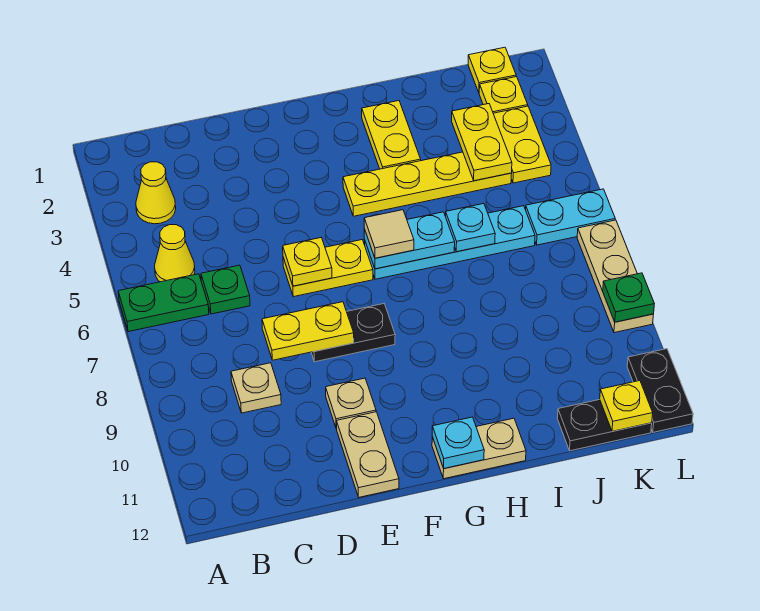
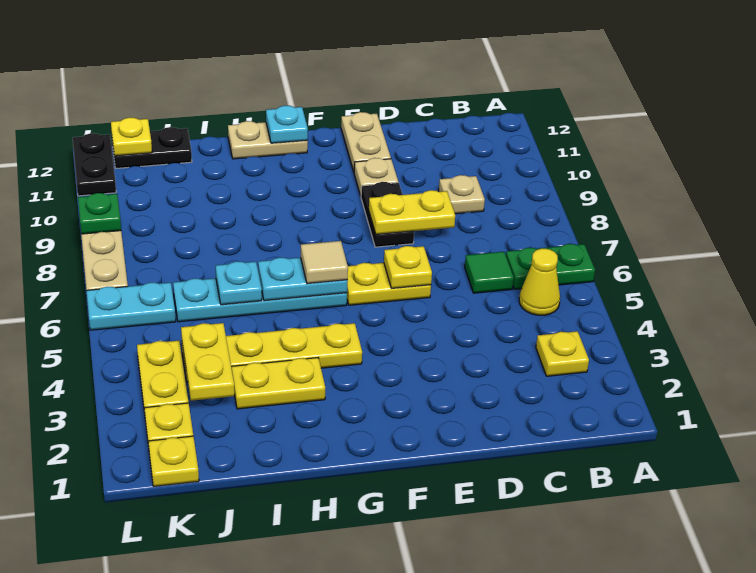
yellow cone B3 level 1 -> yellow plate B3 level 1
green plate C6 level 1 -> green tile C6 level 1
black plate E8:F8 level 1 -> black plate E8:E9 level 1
yellow plate H2:H3 level 1 -> yellow plate H3:I3 level 1

